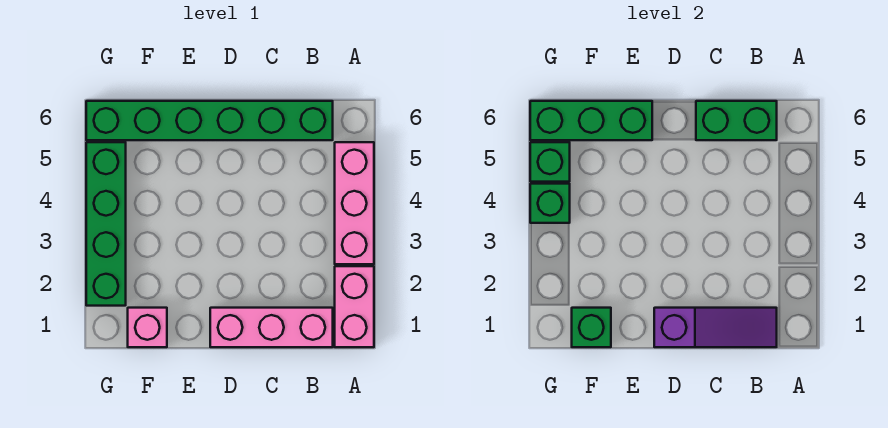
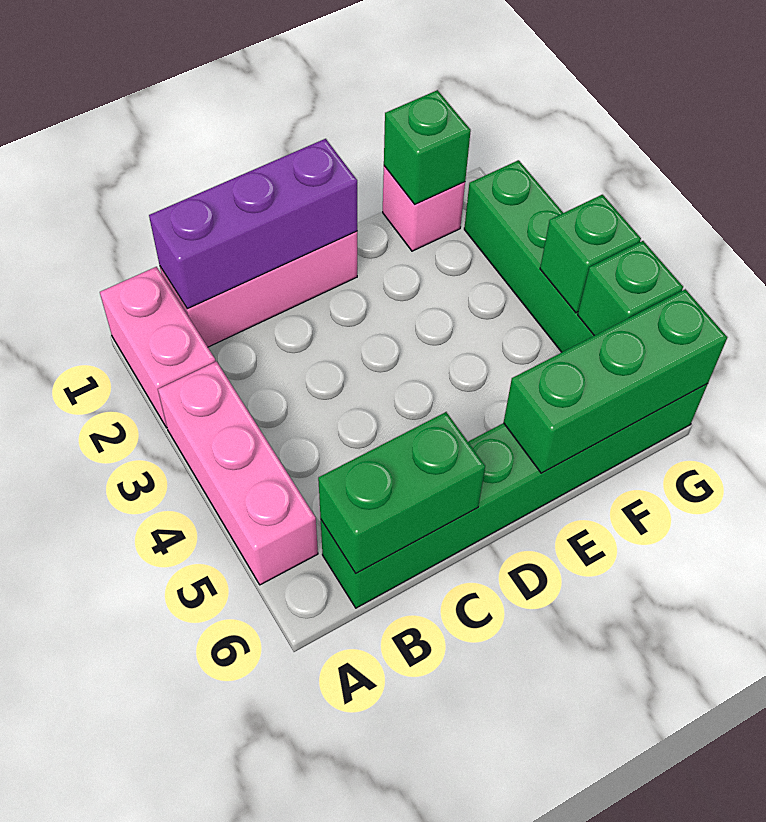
purple slope B1:D1 level 2 top D -> purple brick B1:D1 level 2

